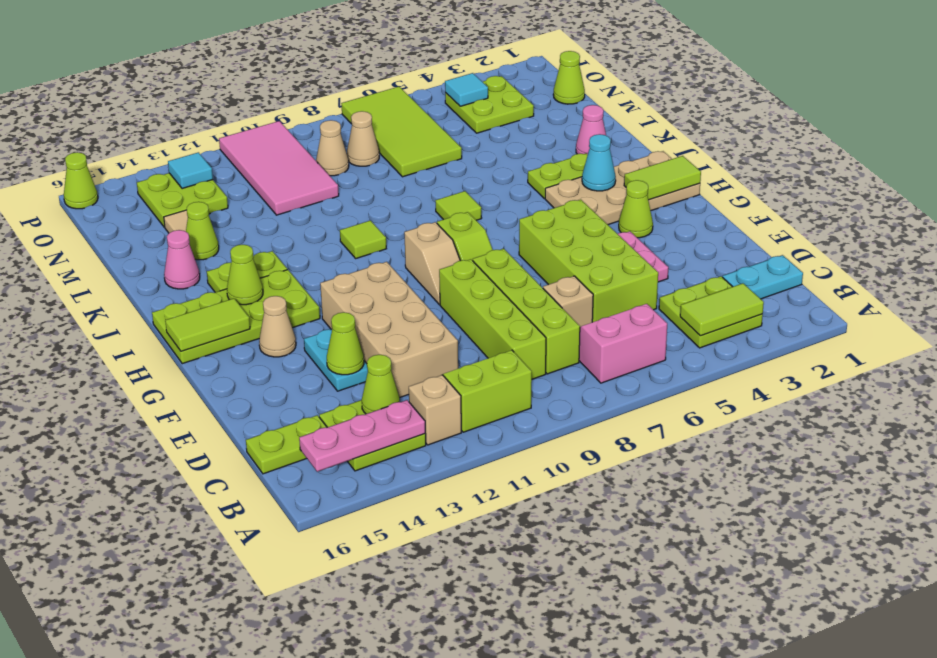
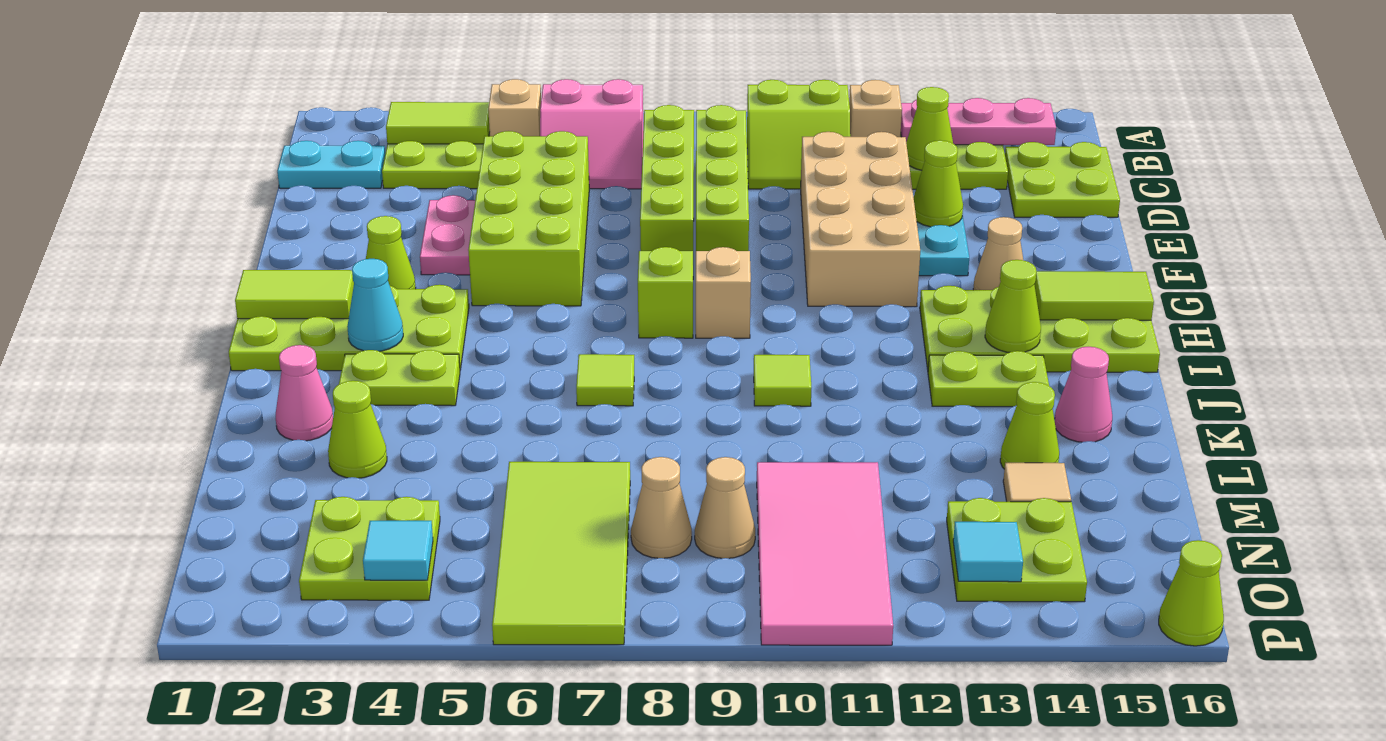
lime plate C15:C16 level 1 -> lime plate C15:D16 level 1
tan brick D7 level 1 -> tan brick B5 level 1
tan plate H1:I4 level 1 -> lime plate H1:I4 level 1
lime cone N1 level 1 -> lime cone L3 level 1

